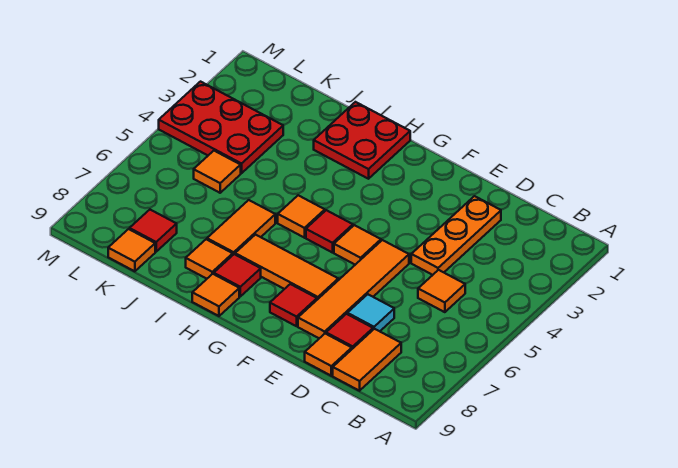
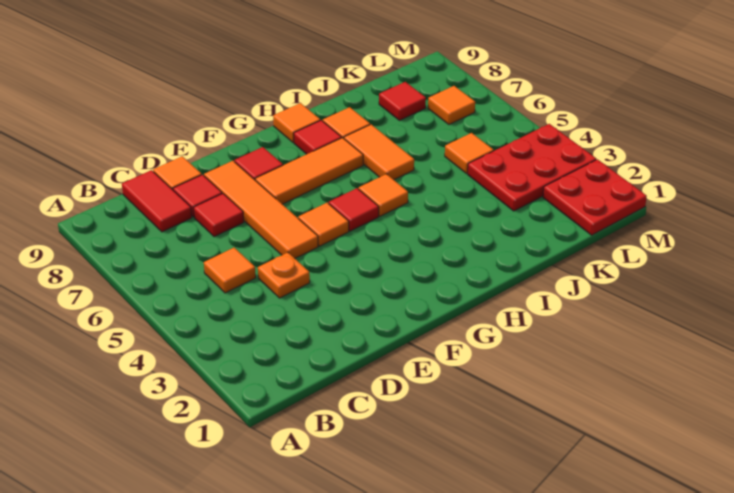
orange tile C8:C9 level 1 -> red tile C8:C9 level 1
orange plate D2:D4 level 1 -> orange plate D4 level 1
cyan tile D7 level 1 -> red tile D7 level 1
red plate H1:I2 level 1 -> red plate L1:M2 level 1
orange tile K9 level 1 -> orange tile L7 level 1

